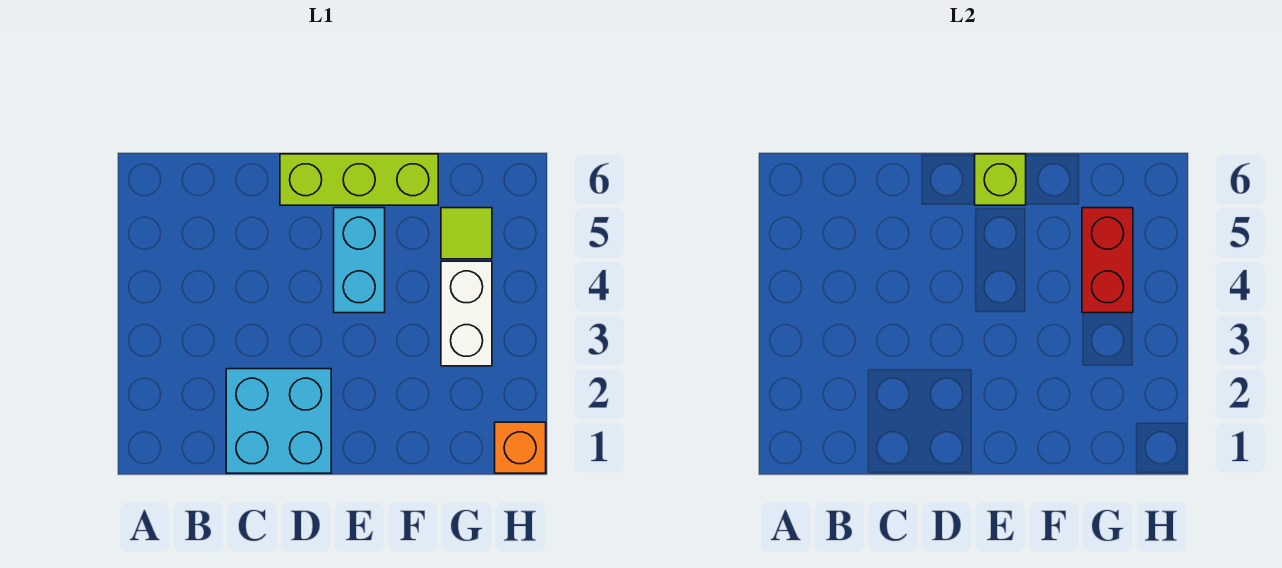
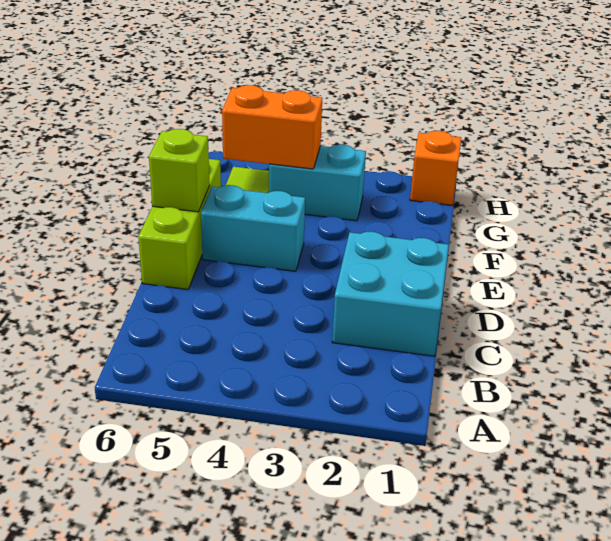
white brick G3:G4 level 1 -> cyan brick G3:G4 level 1
red brick G4:G5 level 2 -> orange brick G4:G5 level 2

